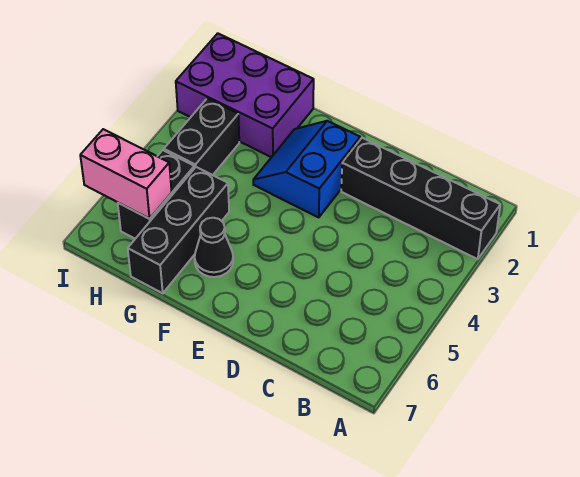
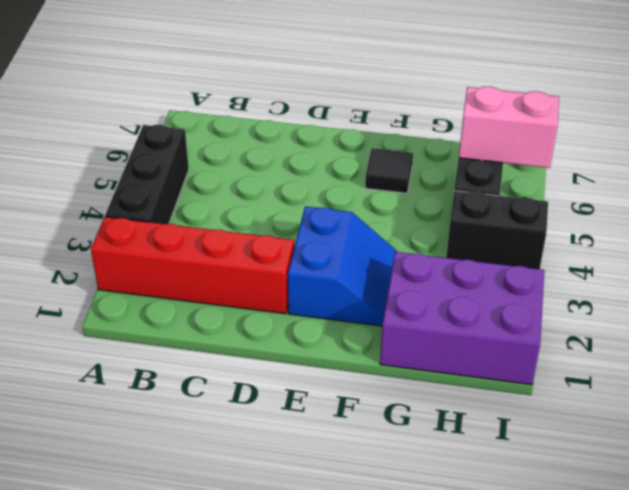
black brick A2:D2 level 1 -> red brick A2:D2 level 1
black cone F6 level 1 -> black tile F6 level 1
black brick G5:G7 level 1 -> black brick A3:A5 level 1
black brick H3:H4 level 1 -> black brick H4:I4 level 1

